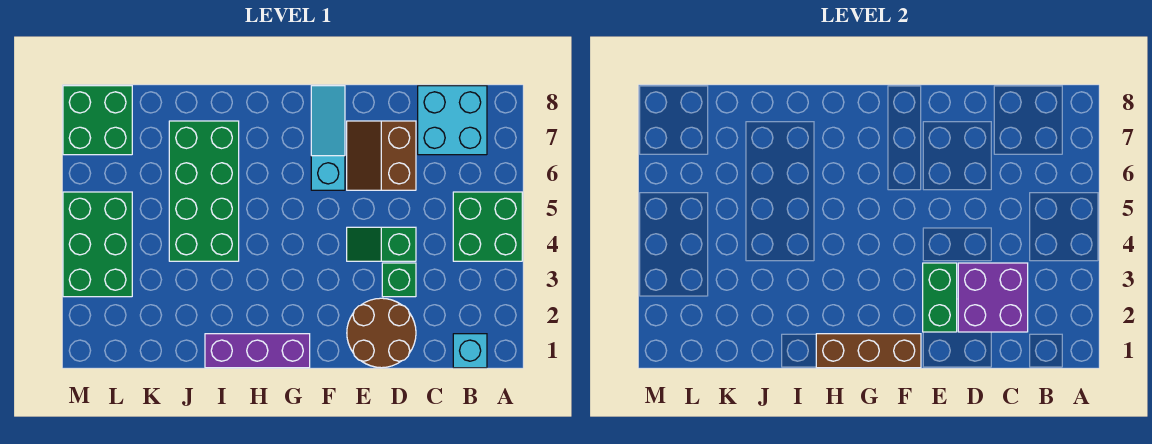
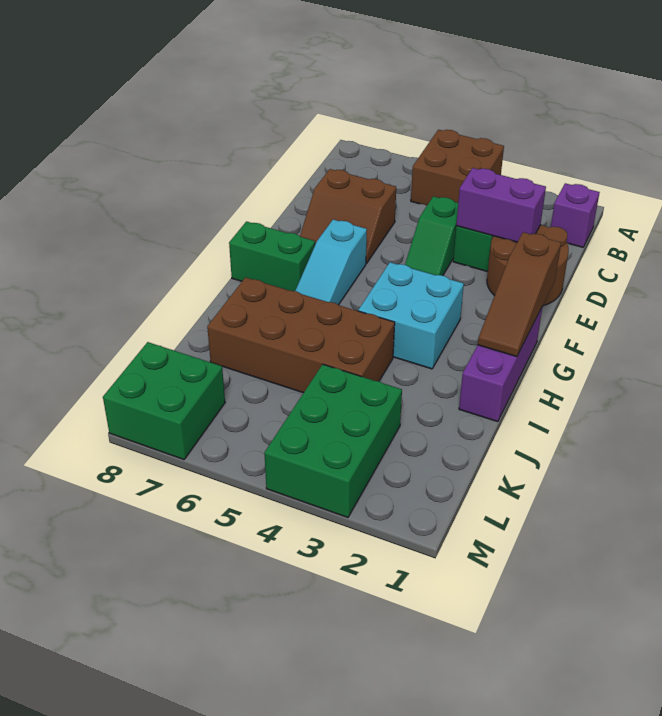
green brick A4:B5 level 1 -> brown brick A4:B5 level 1
cyan brick B1 level 1 -> purple brick B1 level 1
cyan brick B7:C8 level 1 -> cyan brick G3:H4 level 1
purple brick C2:D3 level 2 -> purple brick D2:D3 level 2
green brick E2:E3 level 2 -> green brick G7:G8 level 1
brown brick F1:H1 level 2 -> brown slope F1:H1 level 2 top F
cyan slope F6:F8 level 1 top 6 -> cyan slope F6:H6 level 1 top F
green brick I4:J7 level 1 -> brown brick I4:J7 level 1
green brick L3:M5 level 1 -> green brick K3:M4 level 1

